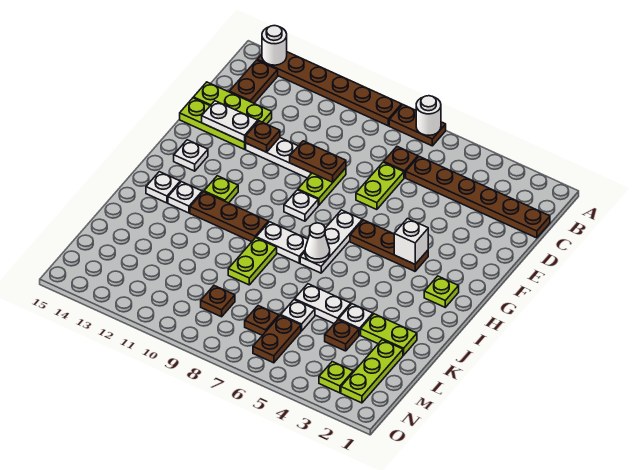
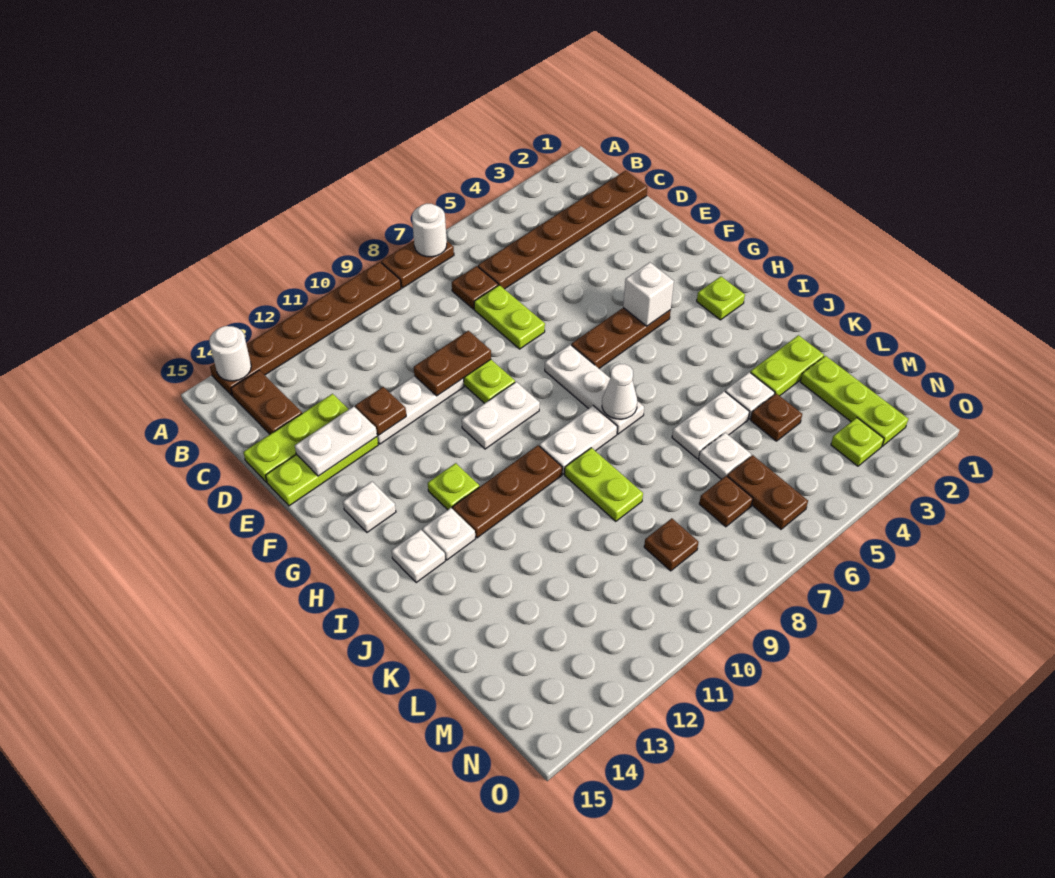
white plate G9 level 1 -> white plate G9:G10 level 1

